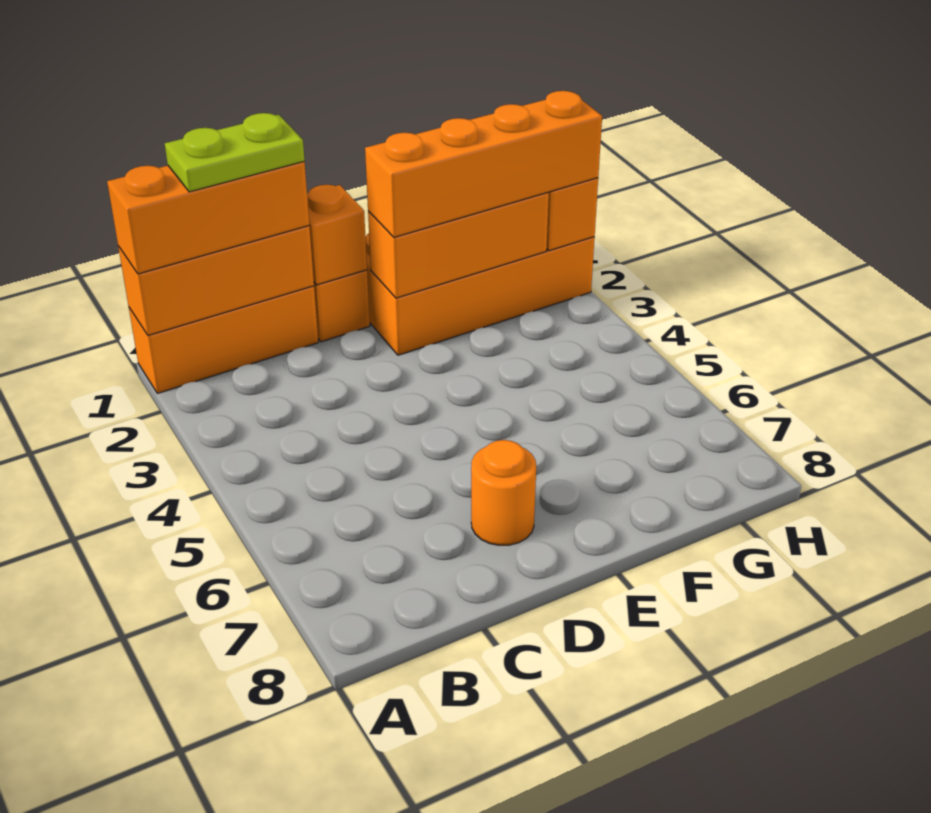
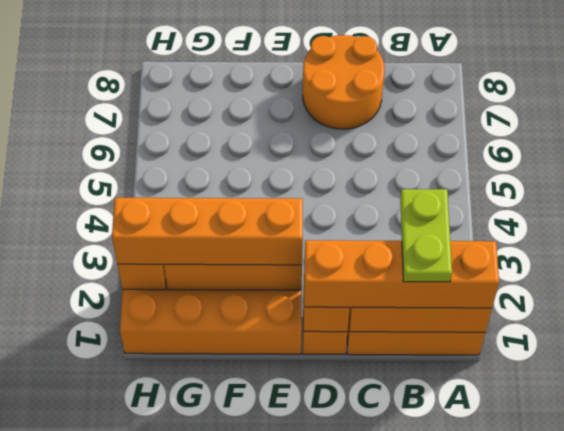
orange brick A1:C1 level 3 -> orange brick A1:D1 level 3
lime plate B1:C1 level 4 -> lime plate B1:B2 level 4
orange round brick D7 level 1 -> orange round brick C7:D8 level 1

